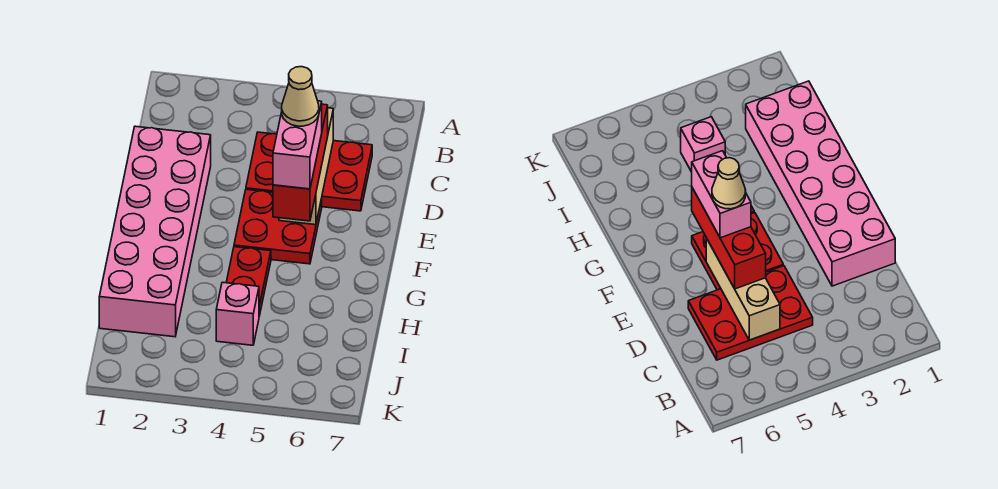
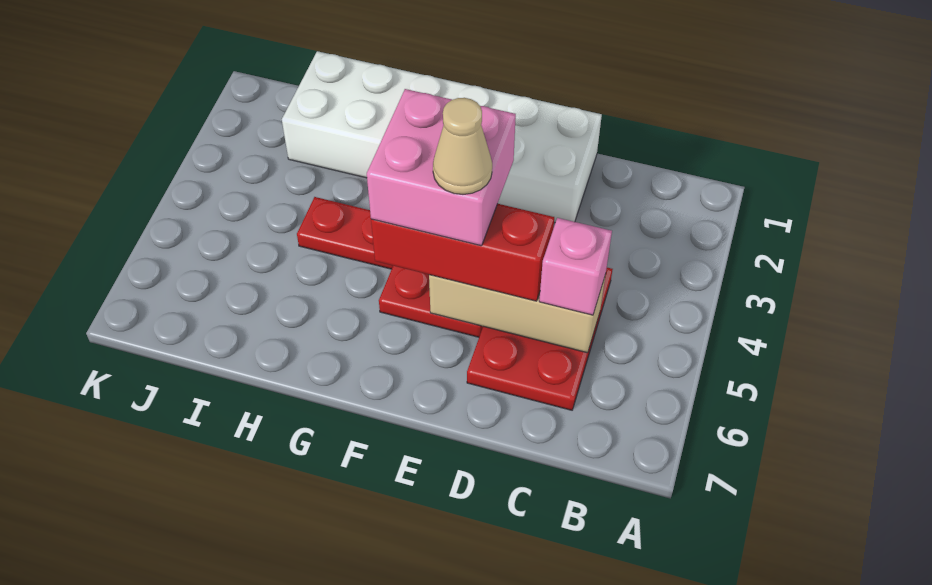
pink brick D1:I2 level 1 -> white brick D1:I2 level 1
pink brick E5:F5 level 4 -> pink brick E4:F5 level 4
pink brick I4 level 1 -> pink brick C5 level 3

